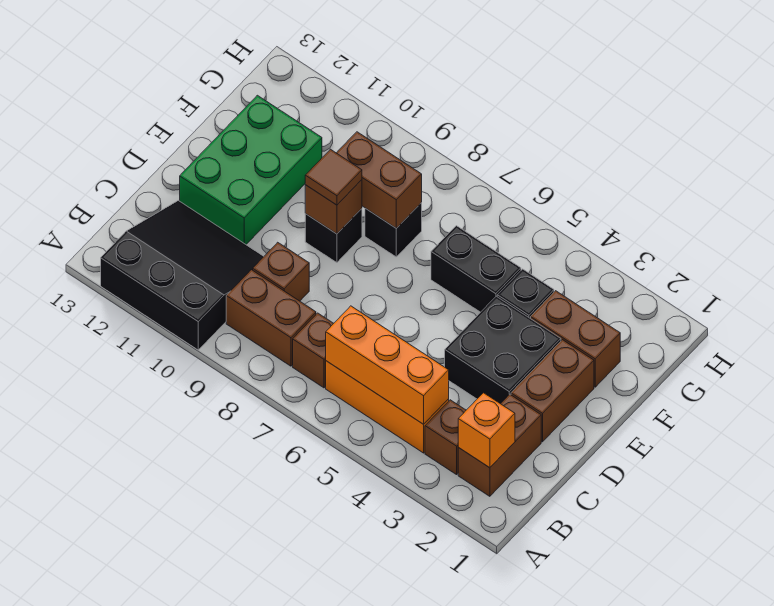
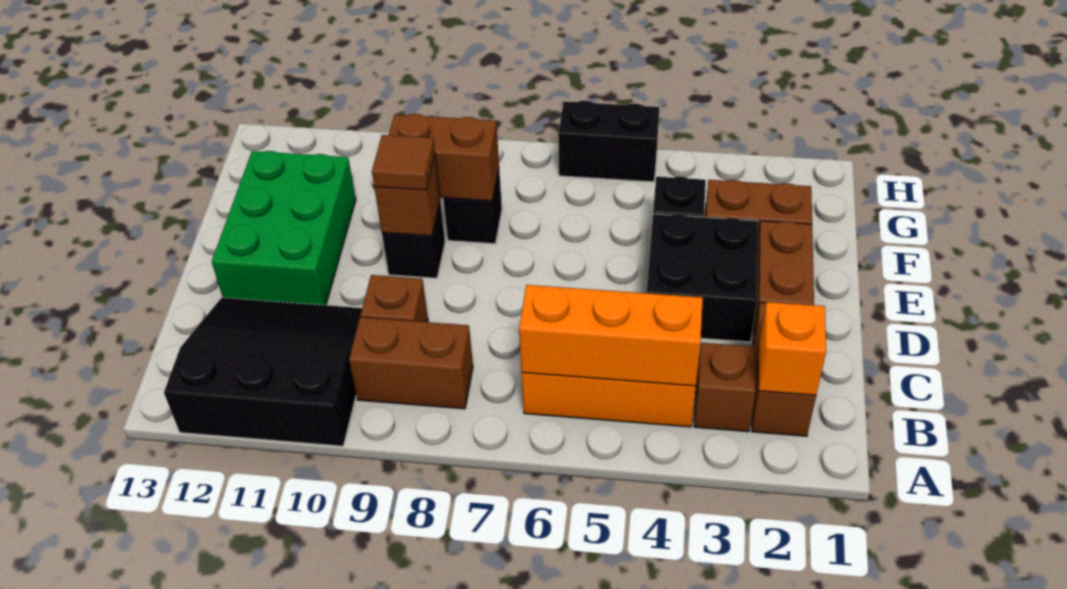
brown brick B7 level 1 -> none
black brick F5:F6 level 1 -> black brick H5:H6 level 1

